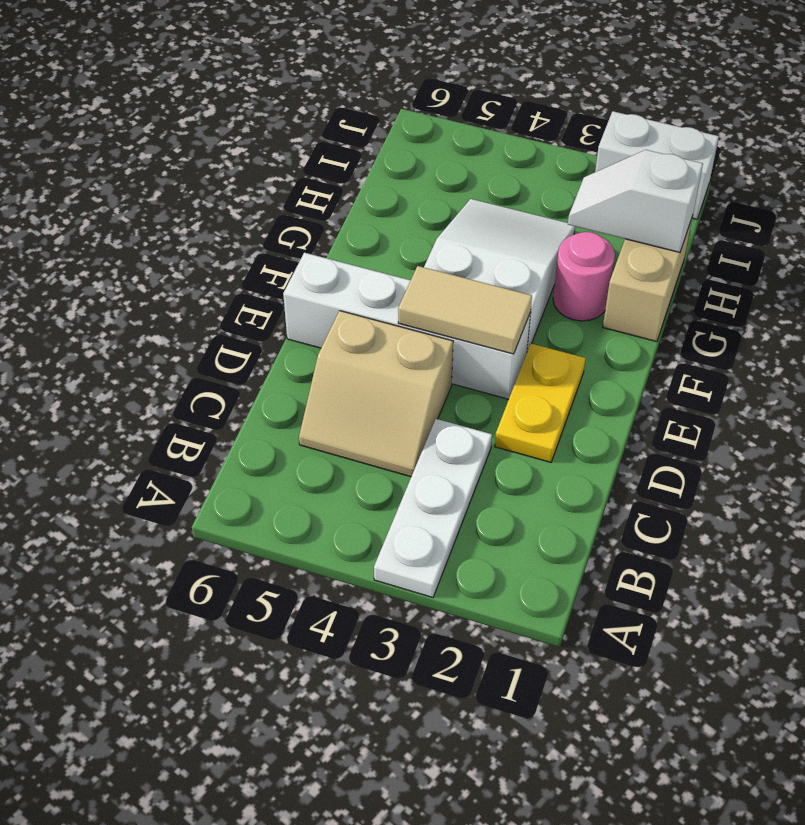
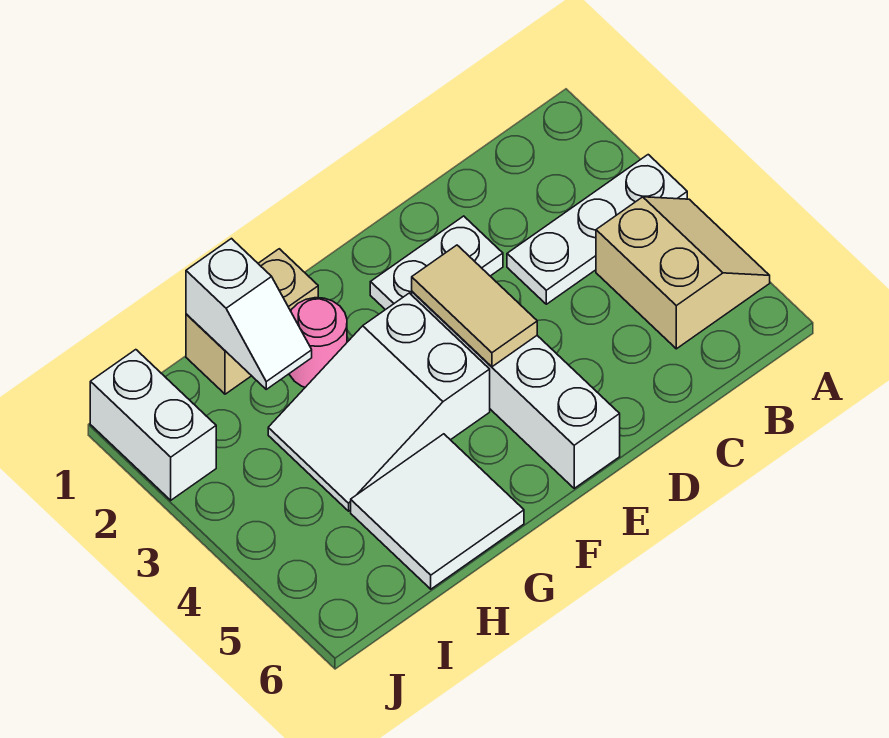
tan slope C4:D5 level 1 top D -> tan slope A4:B5 level 1 top B
yellow plate D2:E2 level 1 -> white plate D2:E2 level 1
none -> white tile G5:H6 level 1

